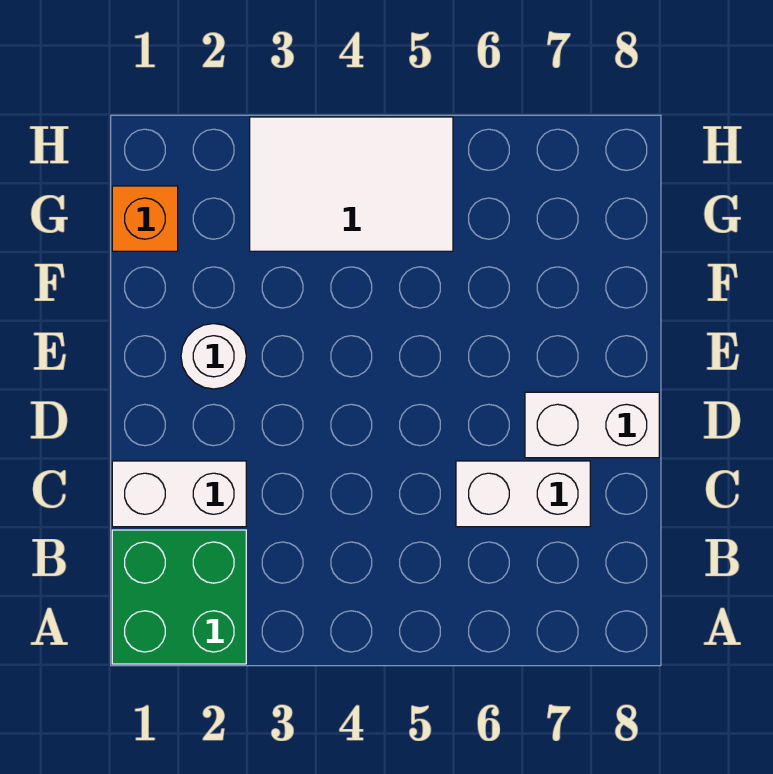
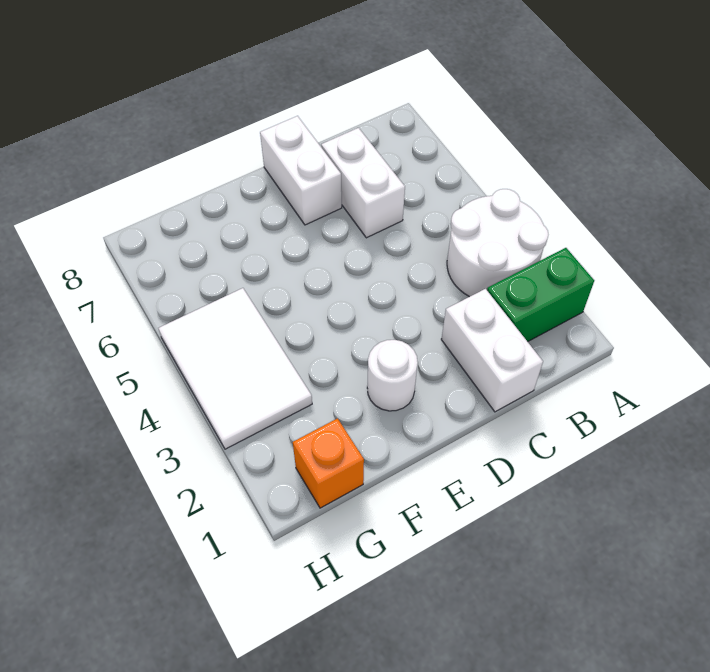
green brick A1:B2 level 1 -> green brick A2:B2 level 1
none -> white round brick A3:B4 level 1

